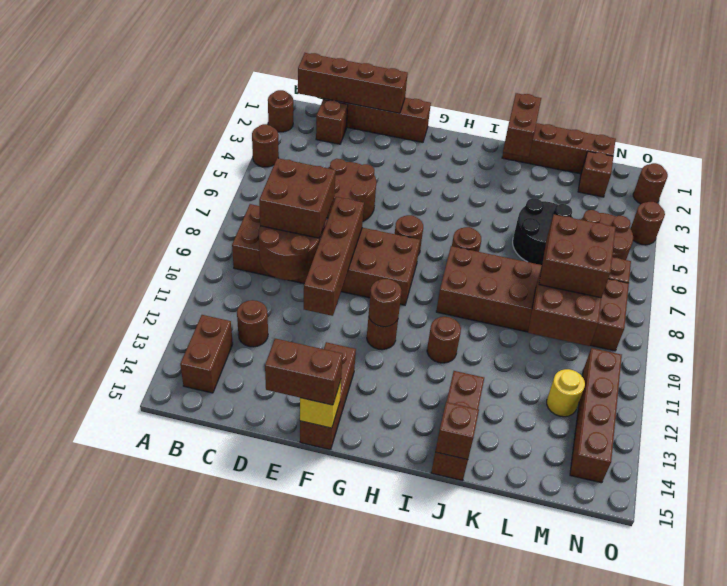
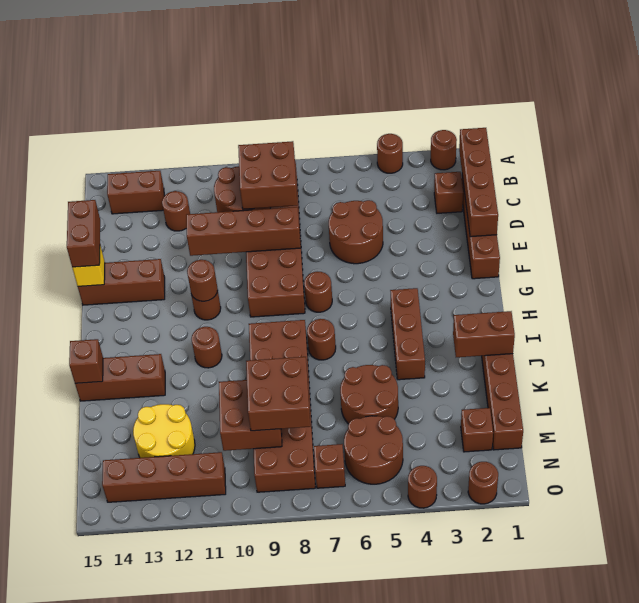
none -> brown brick H4:J4 level 1
black round brick K5:L6 level 1 -> brown round brick K5:L6 level 1
yellow round brick M12 level 1 -> yellow round brick L12:M13 level 1

